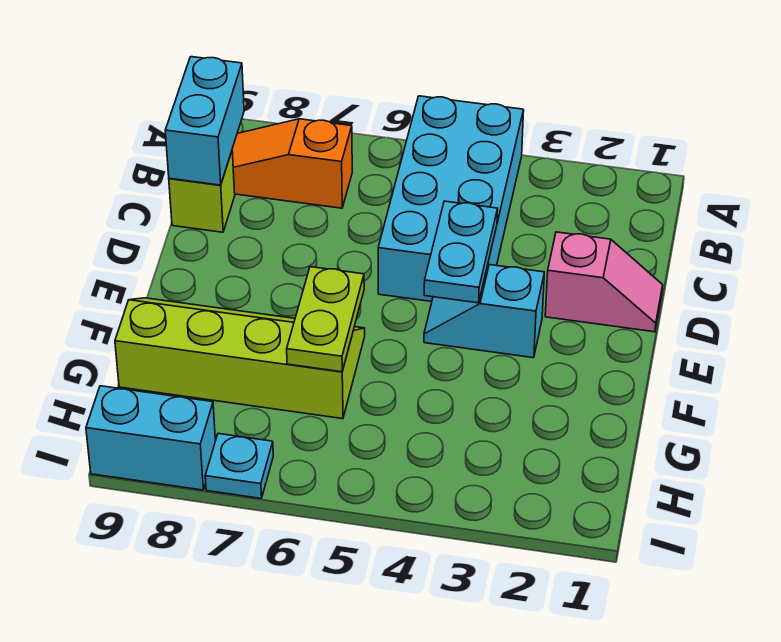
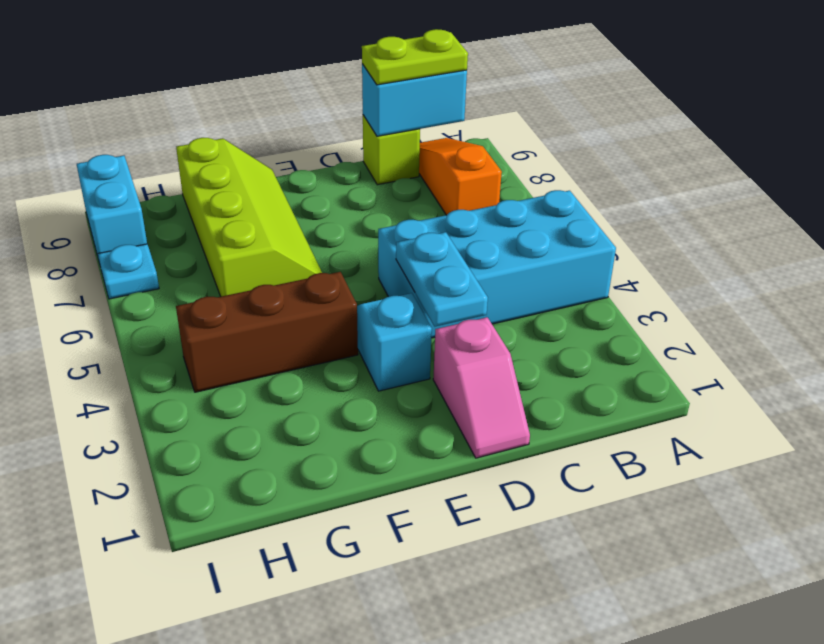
cyan plate D4:E4 level 2 -> cyan plate D3:D4 level 2
none -> brown brick F4:H4 level 1
lime plate F6:G6 level 2 -> lime plate B9:C9 level 3

